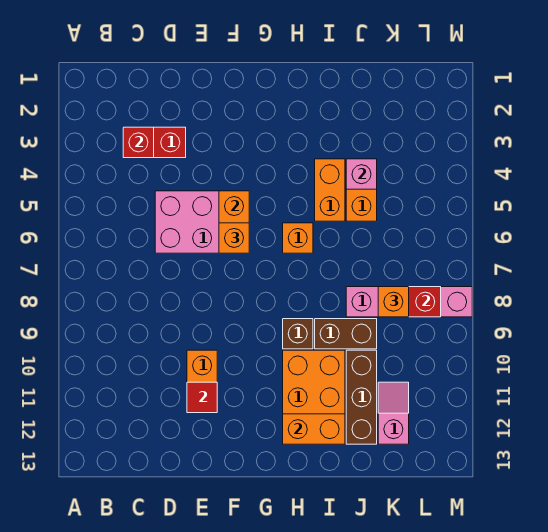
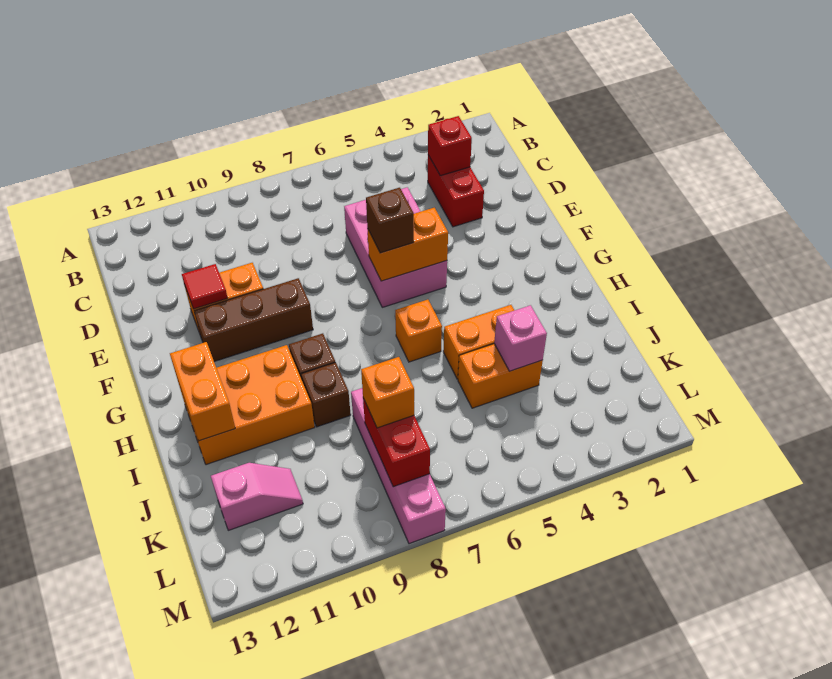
orange brick F6 level 3 -> brown brick F6 level 3
brown brick I9:J9 level 1 -> brown brick I9 level 1
brown brick J10:J12 level 1 -> brown brick F9:F11 level 1

